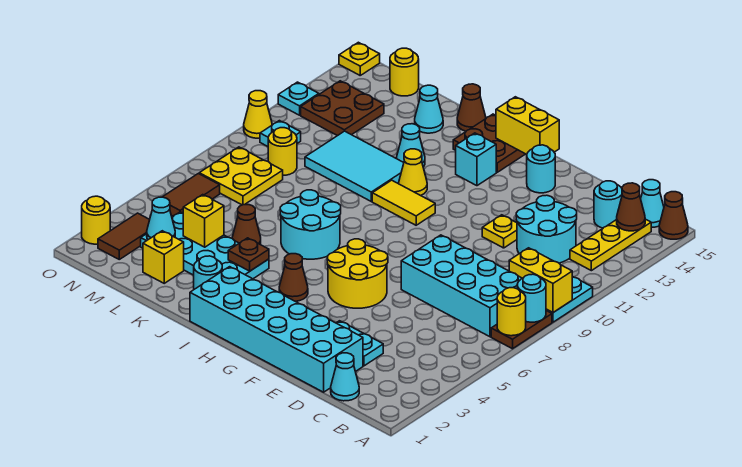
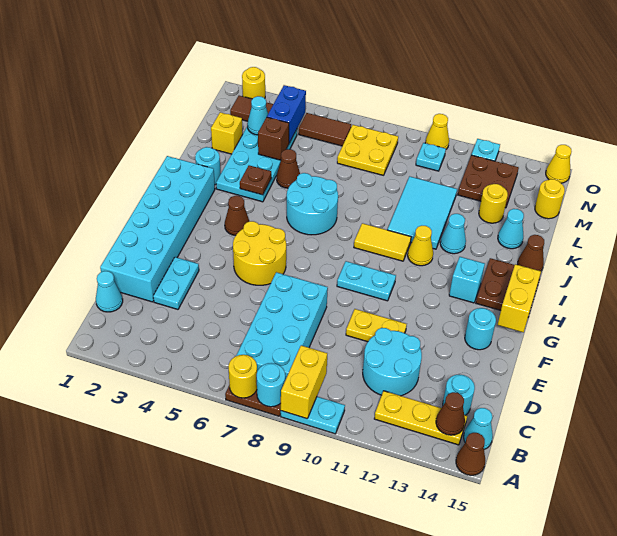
yellow plate E11 level 1 -> yellow plate E10:E11 level 1
none -> cyan plate G9:G10 level 1
yellow tile H10:I10 level 1 -> yellow tile I9:I10 level 1
yellow brick L4 level 2 -> brown brick L4 level 2
none -> blue brick M4:N4 level 2
yellow round brick M9 level 1 -> yellow round brick L13 level 1
yellow plate O15 level 1 -> yellow cone O15 level 1

